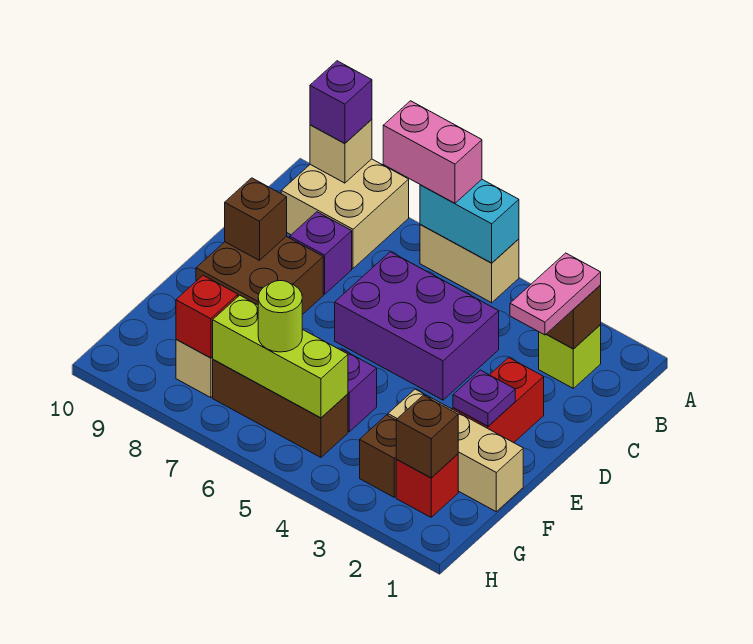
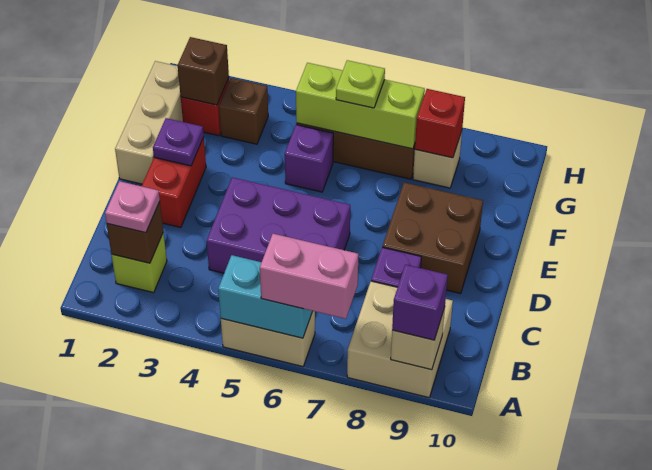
pink plate B2:C2 level 3 -> pink plate B2 level 3
brown brick D9 level 2 -> none
tan brick F1:F3 level 1 -> tan brick E1:G1 level 1
lime round brick G6 level 3 -> lime plate G6 level 3

